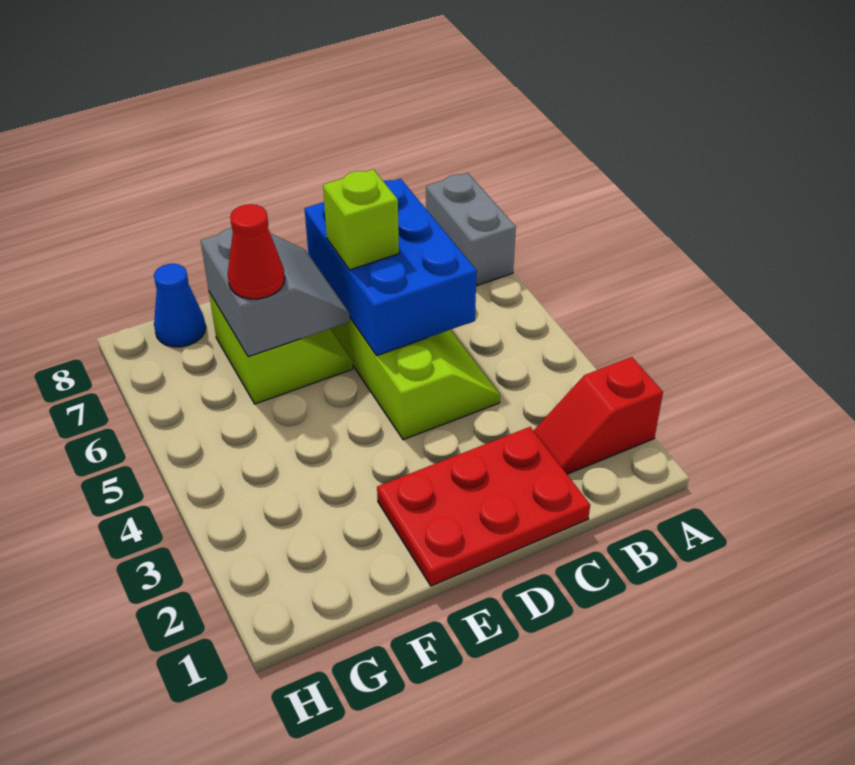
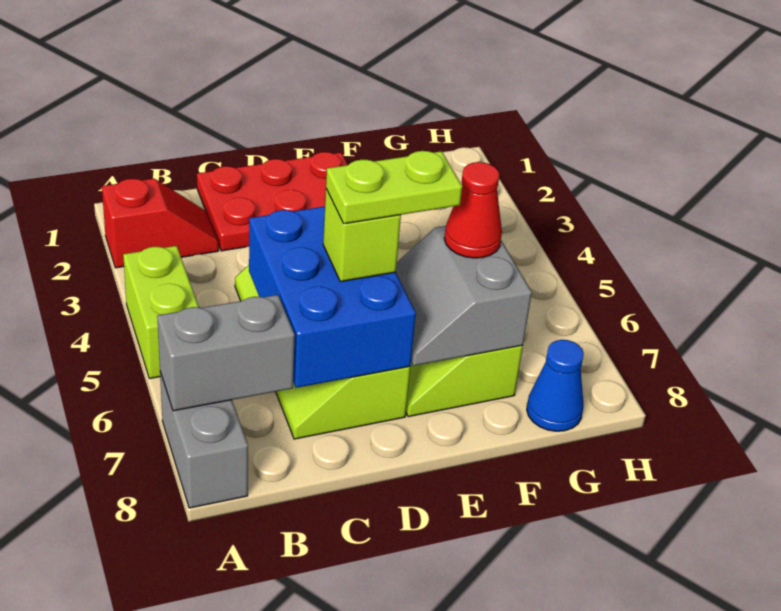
none -> lime brick A4:A5 level 1
none -> grey brick A7:B7 level 2
none -> lime plate D6:E6 level 4

